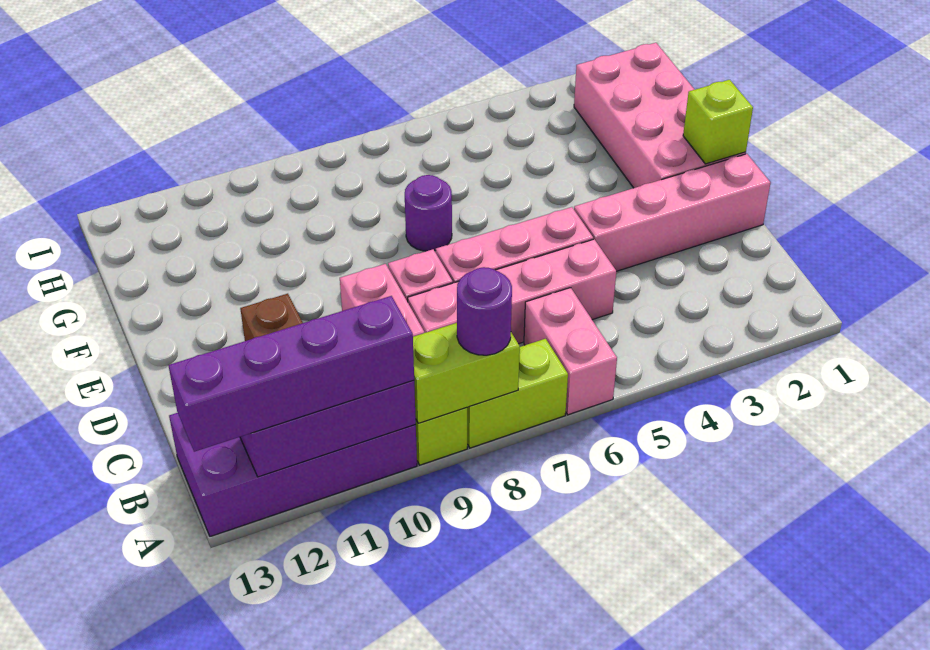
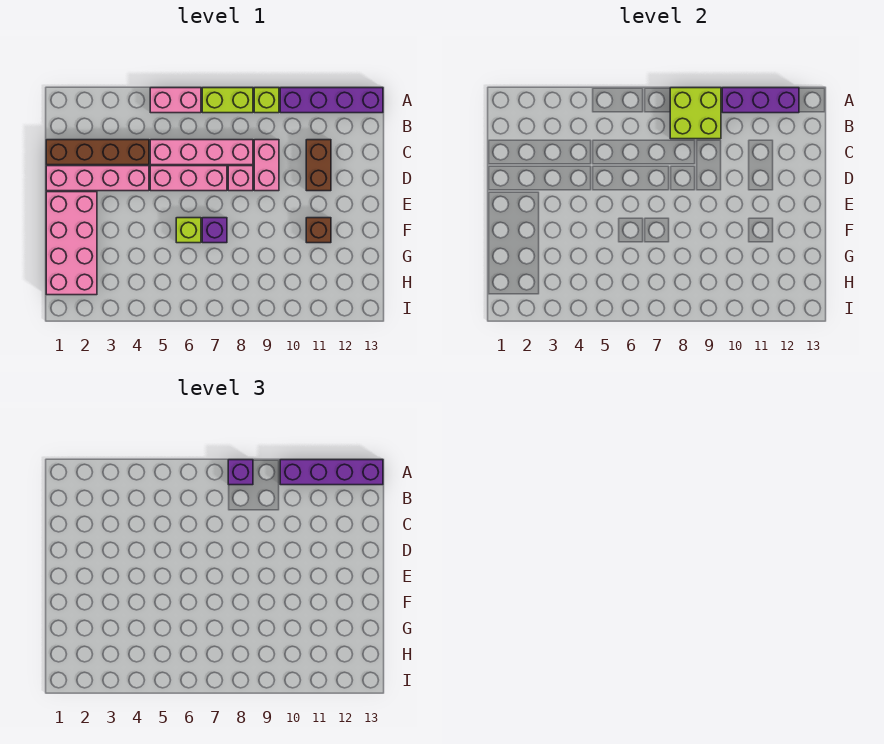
pink brick A6:B6 level 1 -> pink brick A5:A6 level 1
lime brick A8:A9 level 2 -> lime brick A8:B9 level 2
purple round brick A8 level 3 -> purple brick A8 level 3
purple brick A10:B13 level 1 -> purple brick A10:A13 level 1
none -> brown brick C1:C4 level 1
lime brick E1 level 2 -> lime brick F6 level 1
purple round brick F7 level 1 -> purple brick F7 level 1
none -> brown brick F11 level 1

